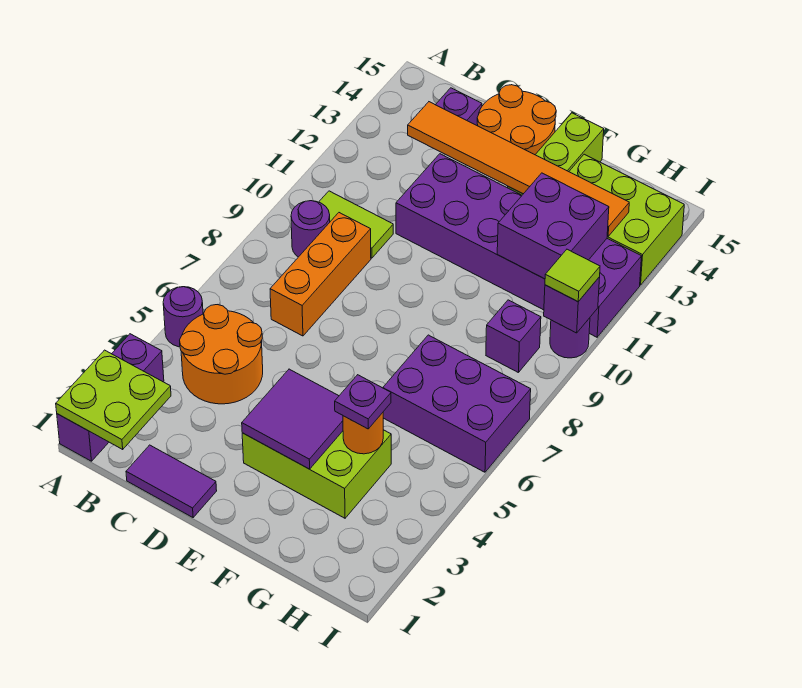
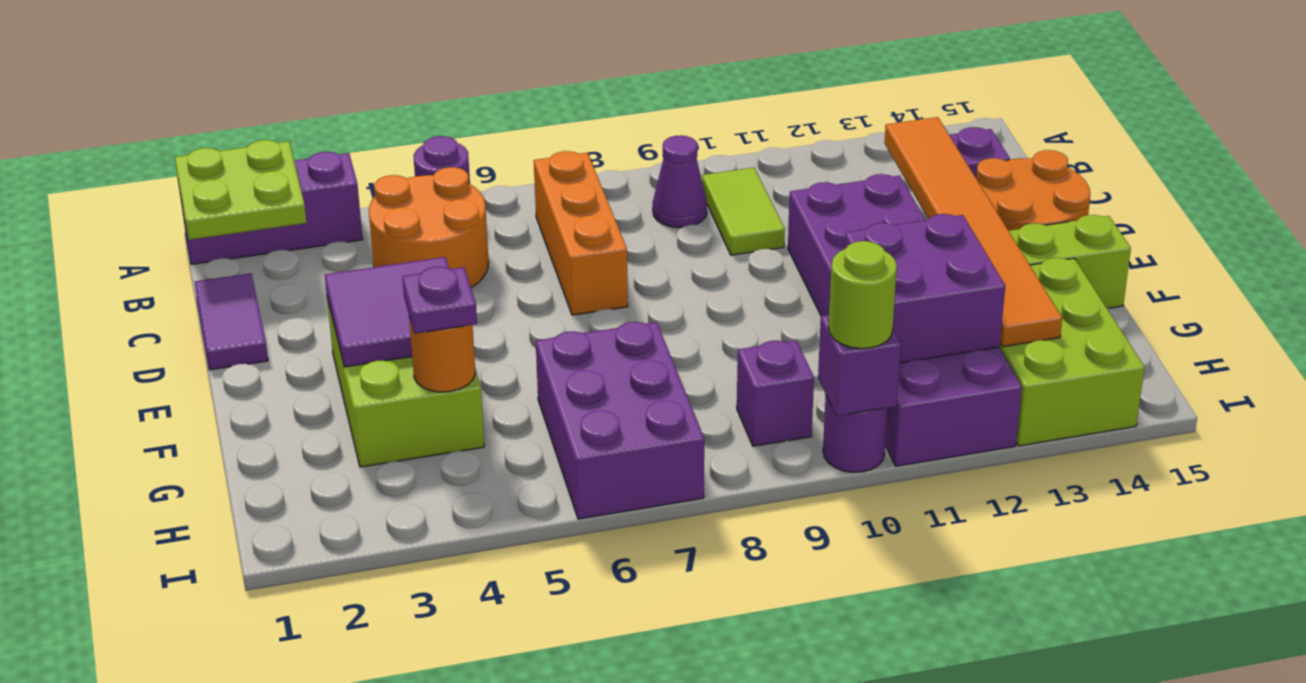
purple round brick B9 level 1 -> purple cone B9 level 1
orange brick C7:C9 level 1 -> orange brick B7:D7 level 1
lime tile I10 level 3 -> lime round brick I10 level 3

